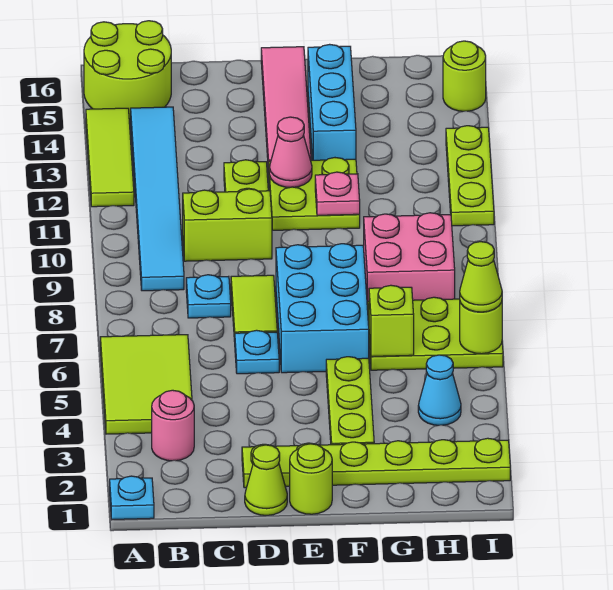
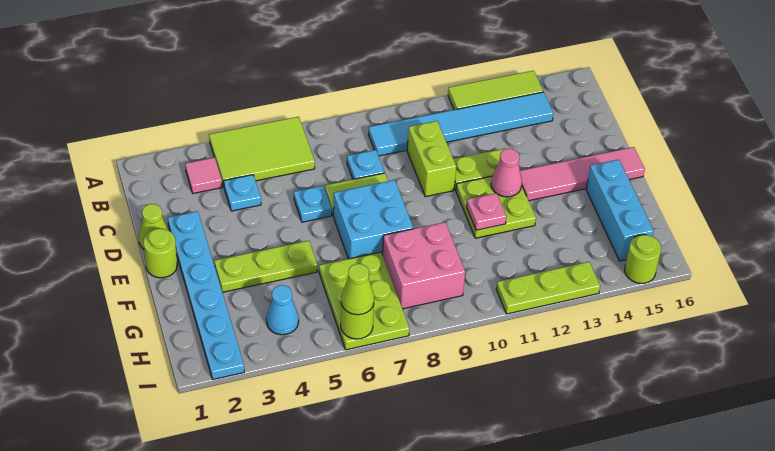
cyan plate A1 level 1 -> cyan plate C4 level 1
lime round brick A15:B16 level 1 -> none
pink round brick B3 level 1 -> pink tile B3 level 1
lime plate D2:I2 level 1 -> cyan plate D2:I2 level 1
cyan brick E6:F8 level 1 -> cyan brick E7:F8 level 1
cyan brick F13:F15 level 1 -> cyan brick F15:H15 level 1
lime brick G6 level 2 -> none

